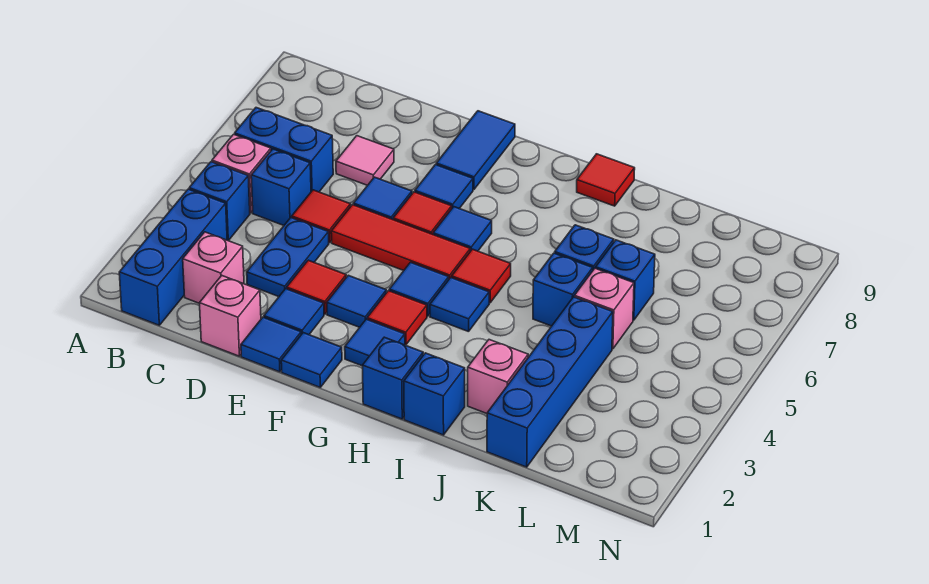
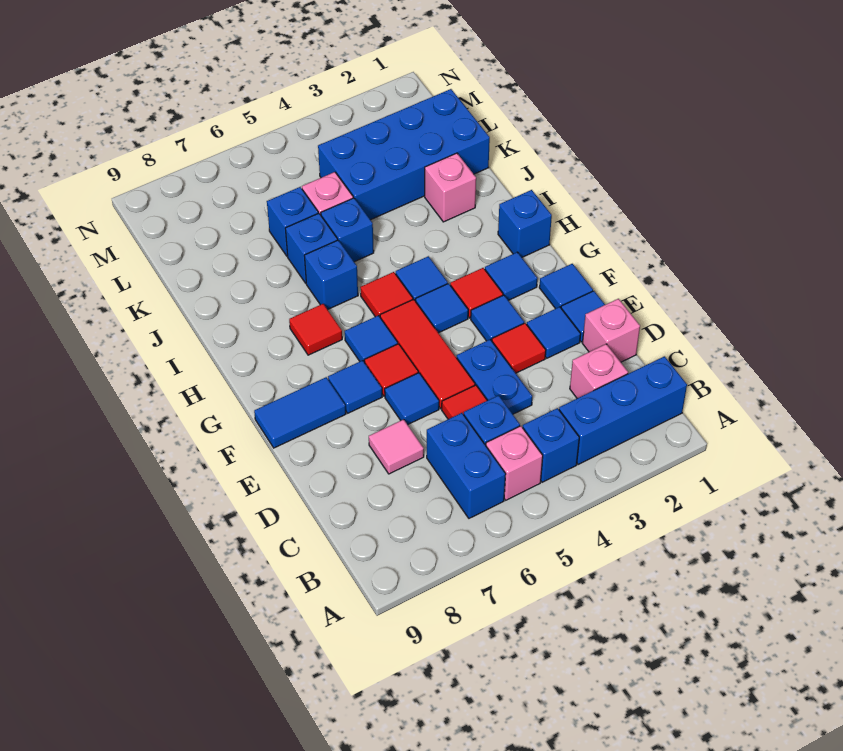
blue plate D3:D4 level 1 -> blue plate D4:E4 level 1
blue brick I1 level 1 -> blue brick I6 level 1
red tile I9 level 1 -> red tile H7 level 1
blue brick K1:K4 level 1 -> blue brick K1:L4 level 1

